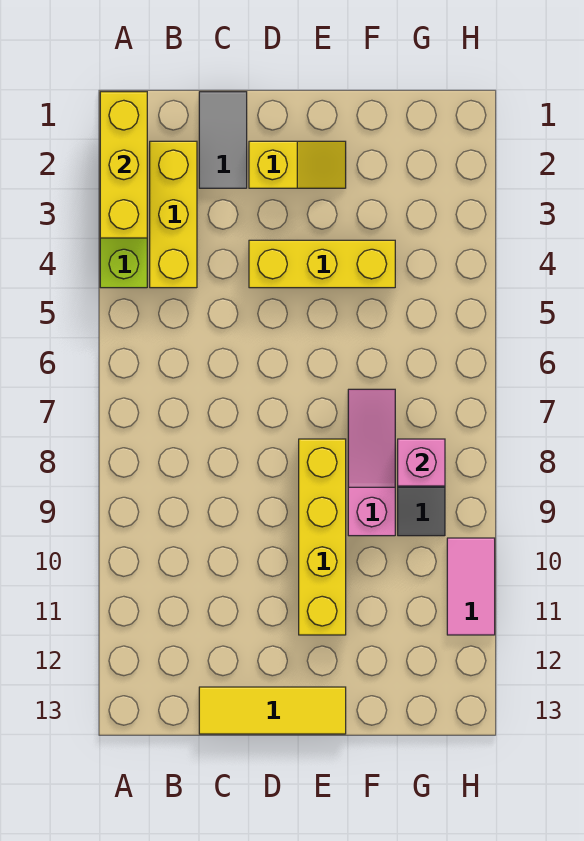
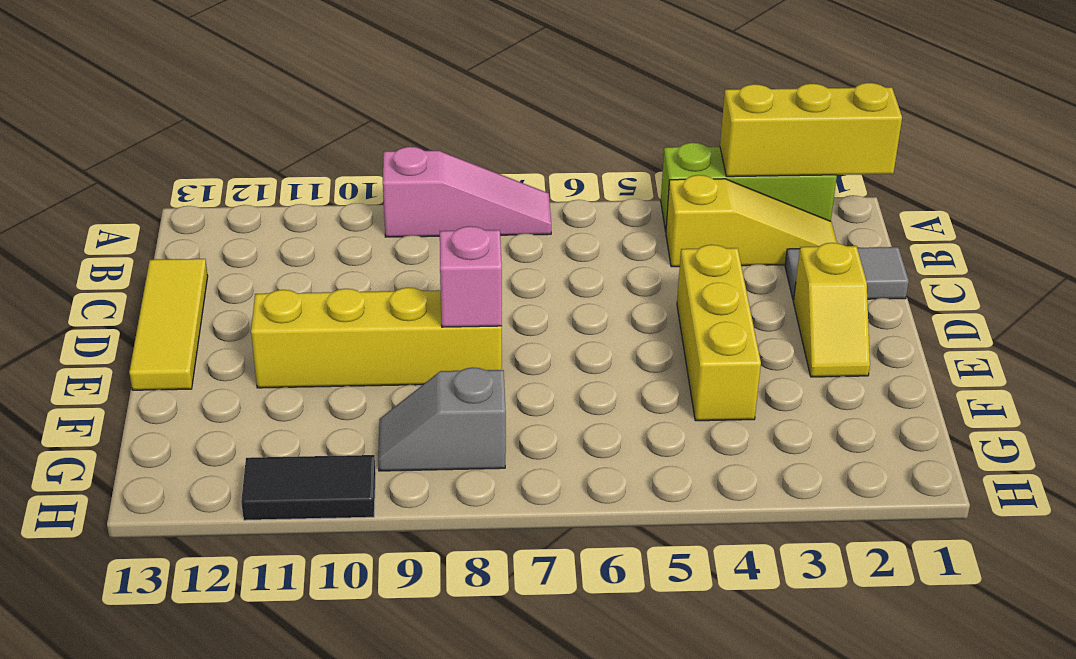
yellow brick B2:B4 level 1 -> yellow slope B2:B4 level 1 top 4
pink slope F7:F9 level 1 top 9 -> pink slope A7:A9 level 1 top 9
pink brick G8 level 2 -> pink brick E8 level 2
pink tile H10:H11 level 1 -> black tile H10:H11 level 1

